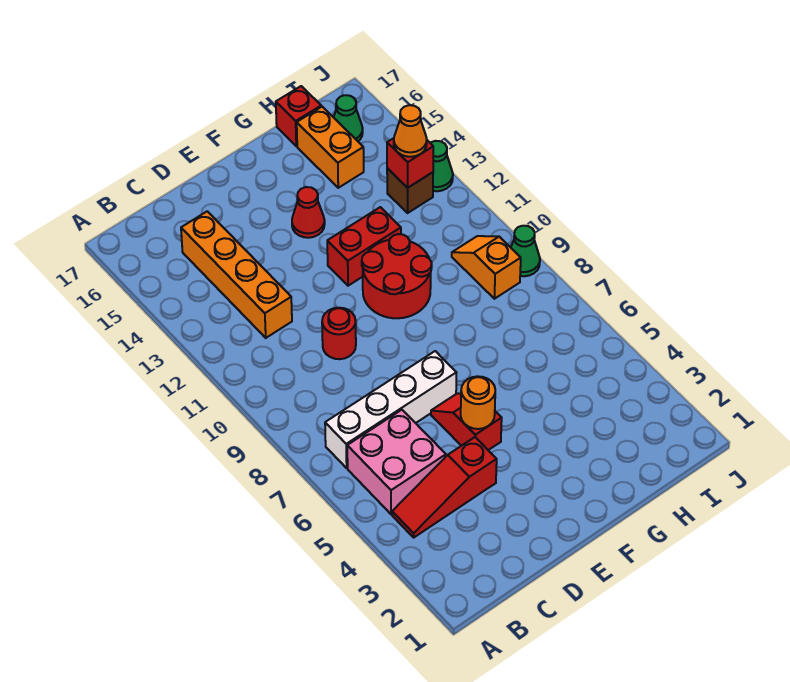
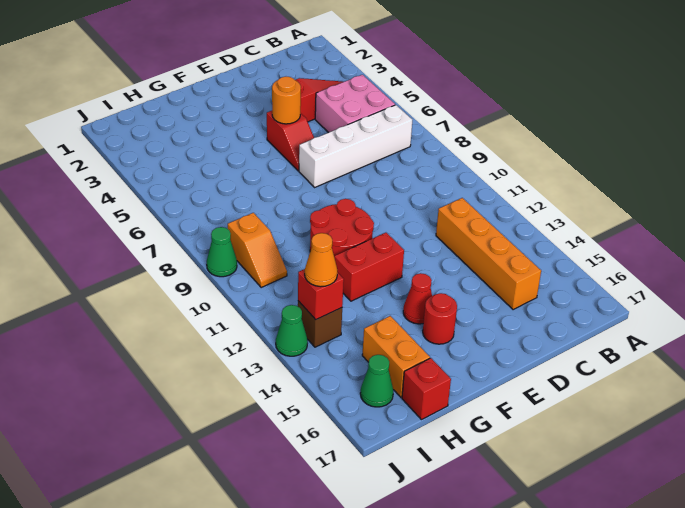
red round brick D10 level 1 -> red round brick F15 level 1

